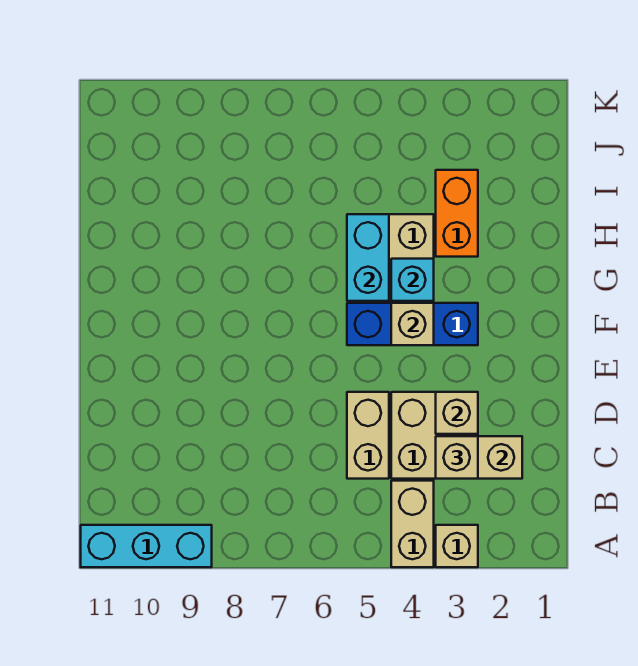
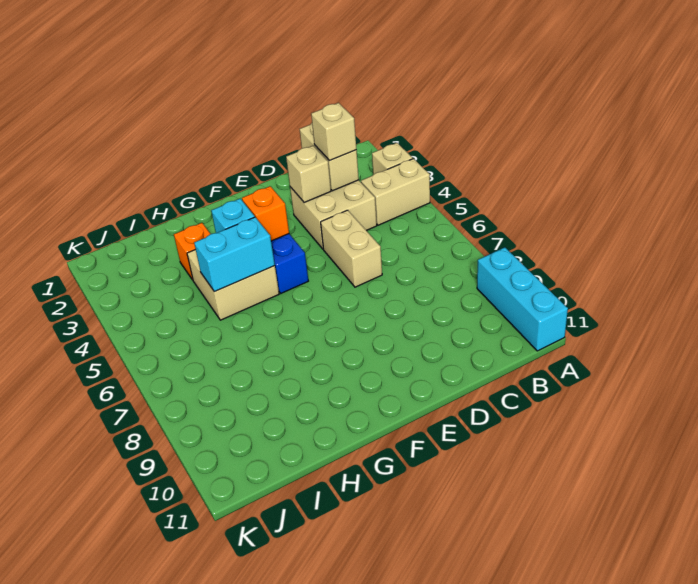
tan brick C5:D5 level 1 -> tan brick D5:D6 level 1
tan brick F4 level 2 -> orange brick F4 level 2
orange brick H3:I3 level 1 -> orange brick H3 level 1

